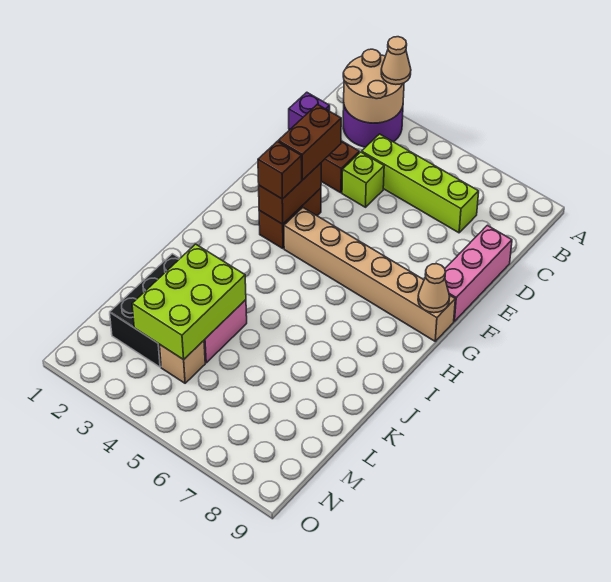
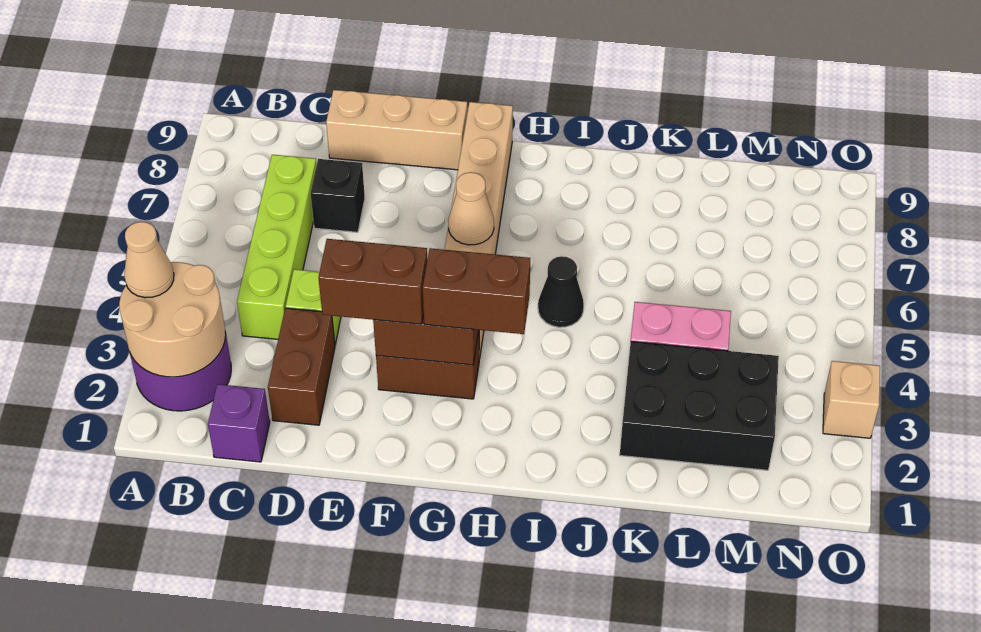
none -> black brick D7 level 1
pink brick D9:F9 level 1 -> tan brick D9:F9 level 1
brown brick G3 level 3 -> brown brick G3:H3 level 3
tan cone G9 level 2 -> tan cone G6 level 2
none -> black cone I5 level 1
lime brick K3:M4 level 2 -> none
tan brick M4 level 1 -> tan brick O3 level 1

